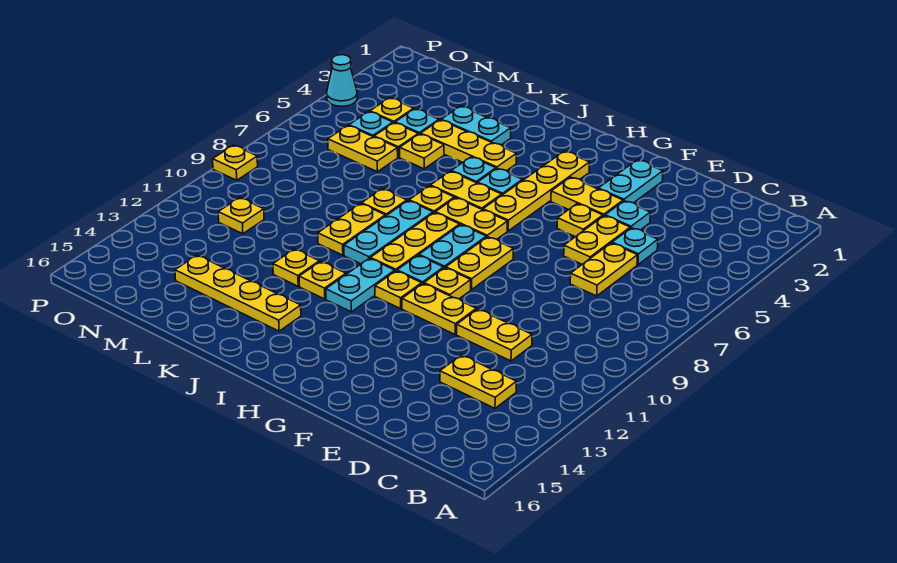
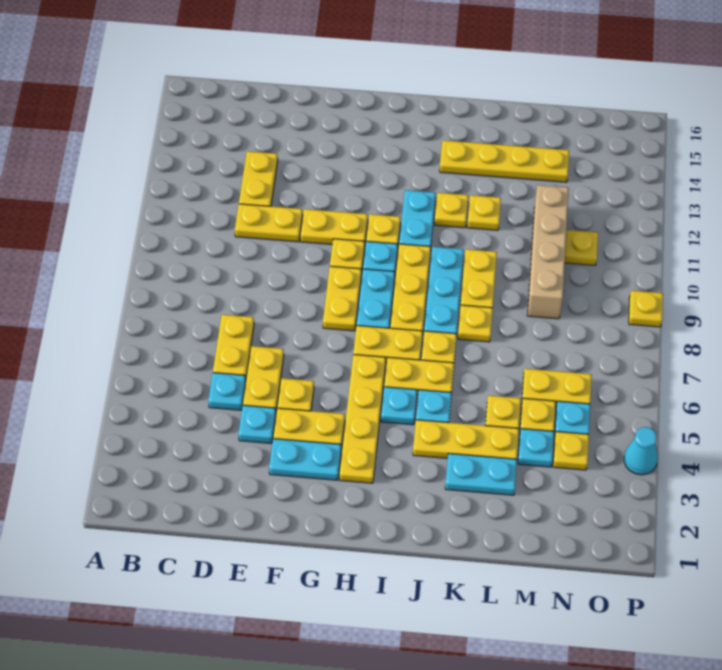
yellow plate C13:D13 level 1 -> yellow plate D12:D13 level 1
cyan plate F2:F3 level 1 -> cyan plate F3:G3 level 1
none -> tan brick M9:M12 level 1

